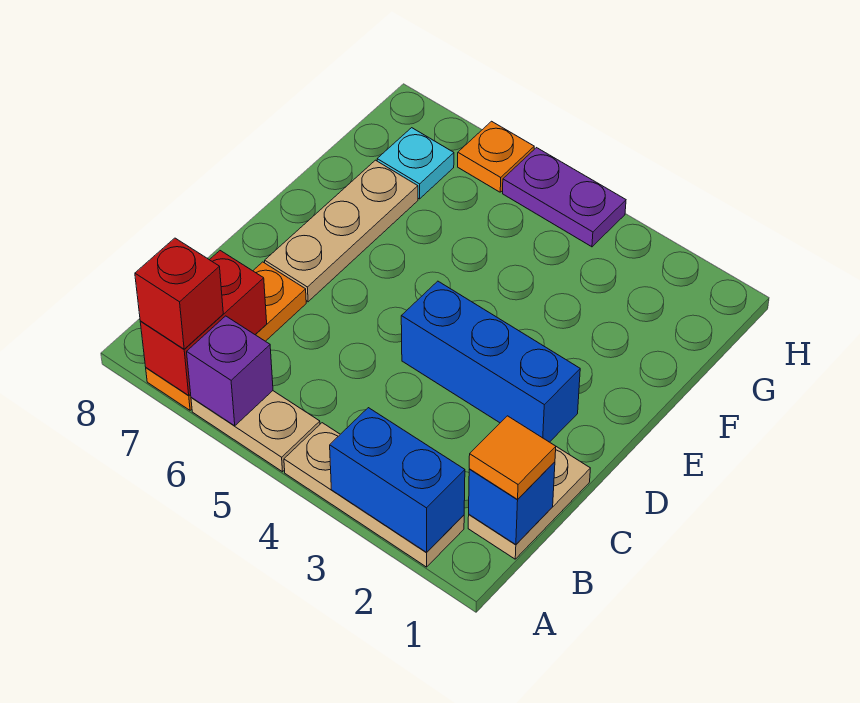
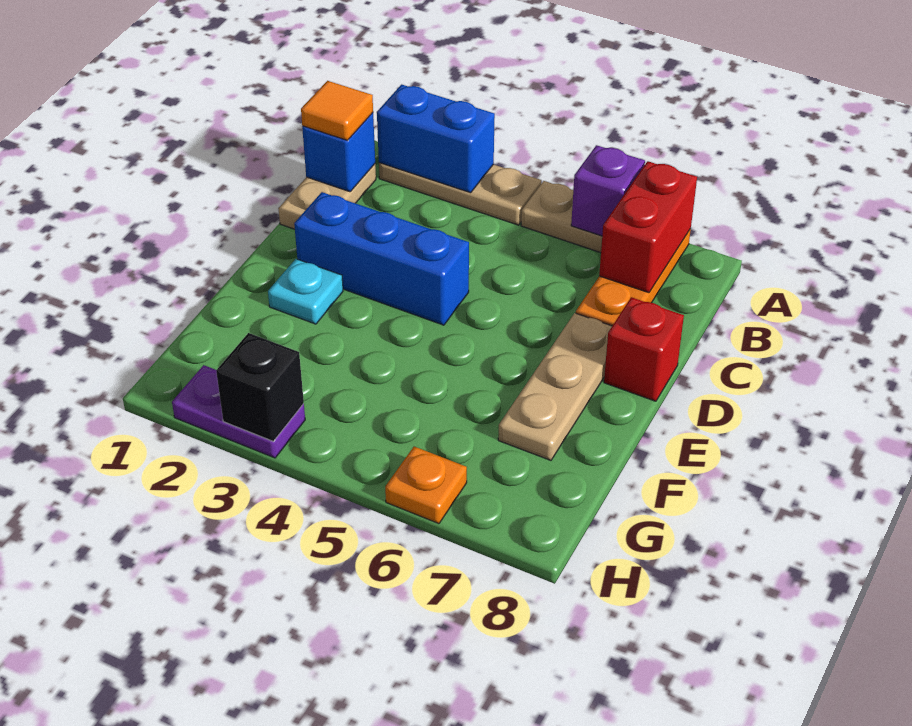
red brick A7 level 3 -> red brick D8 level 1
cyan plate G7 level 1 -> cyan plate E2 level 1
none -> black brick H3 level 2
purple plate H4:H5 level 1 -> purple plate H2:H3 level 1

